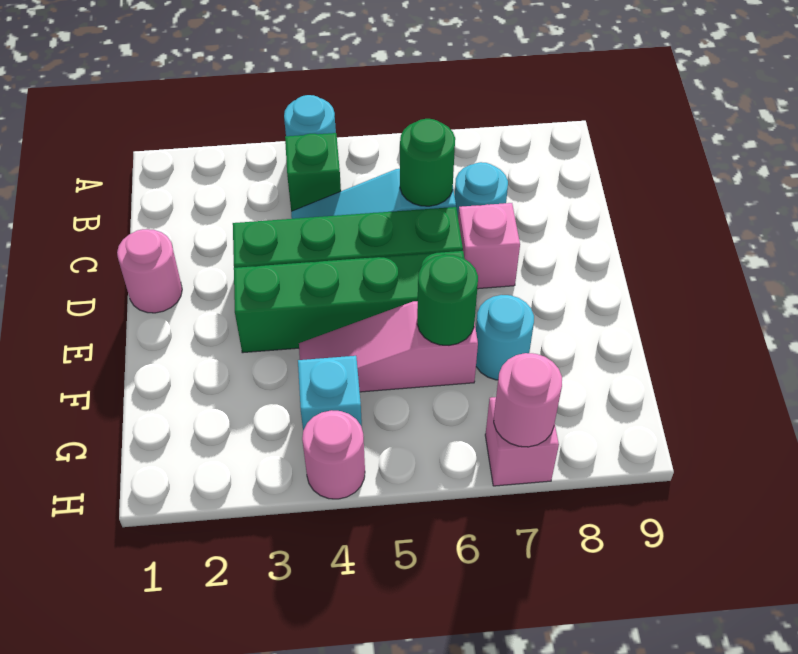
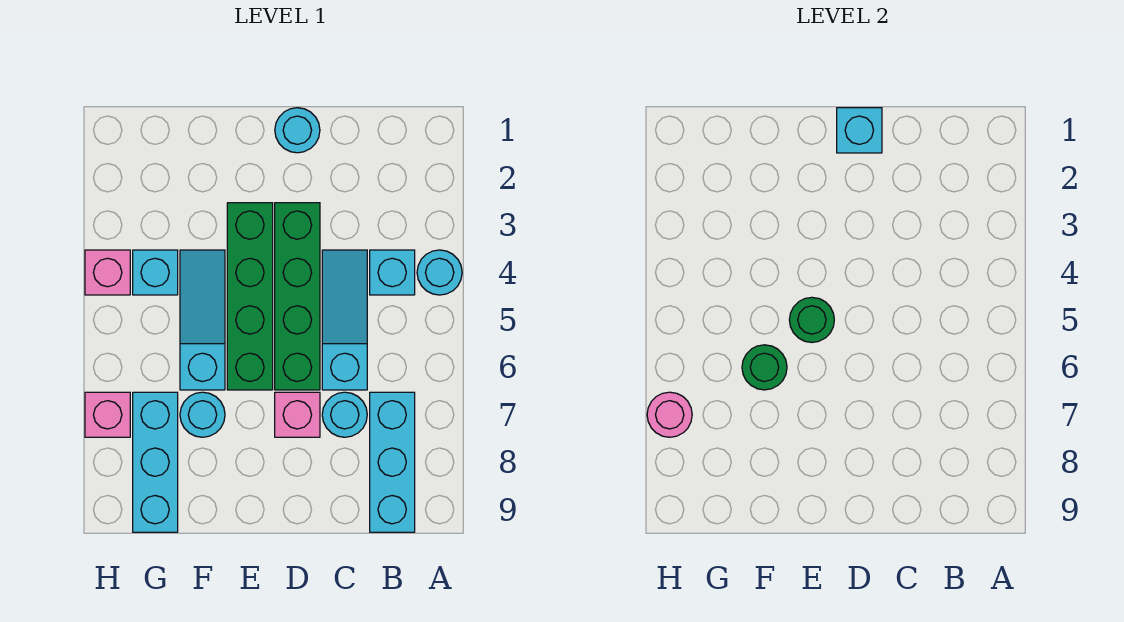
green brick B4 level 1 -> cyan brick B4 level 1
none -> cyan brick B7:B9 level 1
green round brick C6 level 2 -> green round brick E5 level 2
pink round brick D1 level 1 -> cyan round brick D1 level 1
none -> cyan brick D1 level 2
pink slope F4:F6 level 1 top 6 -> cyan slope F4:F6 level 1 top 6
none -> cyan brick G7:G9 level 1
pink round brick H4 level 1 -> pink brick H4 level 1

